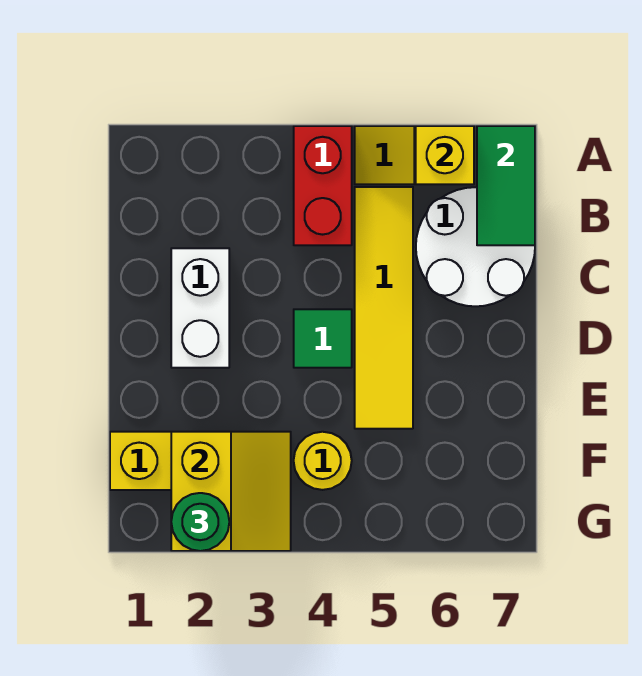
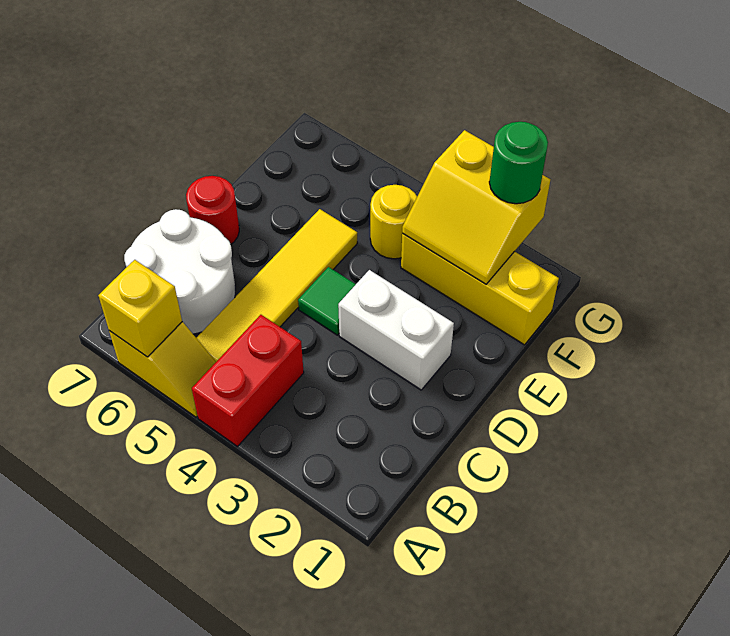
green tile A7:B7 level 2 -> none
white brick C2:D2 level 1 -> white brick D2:D3 level 1
none -> red round brick D7 level 1
yellow slope F2:G3 level 2 top 2 -> yellow slope F2:G3 level 2 top G

